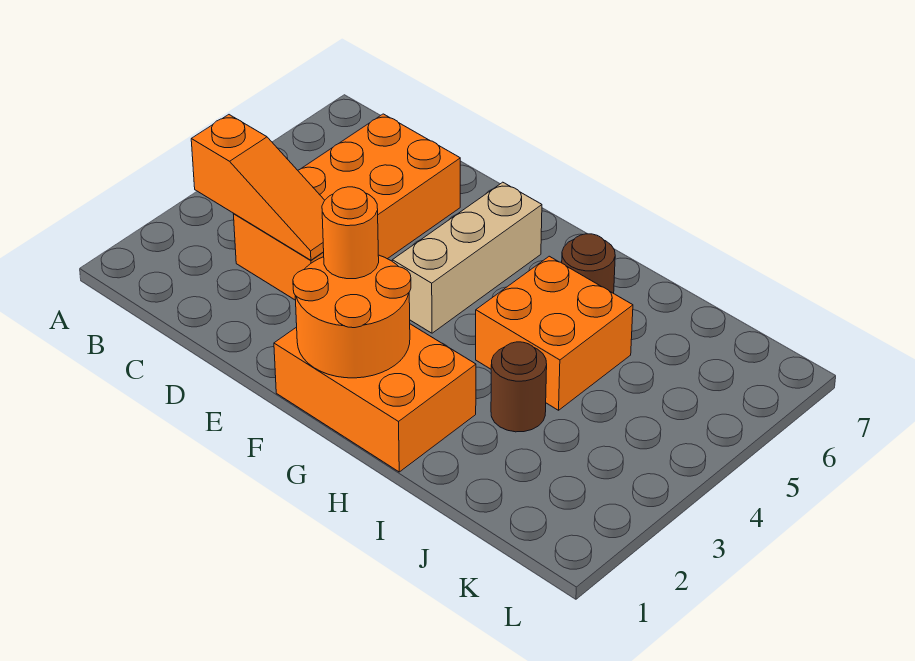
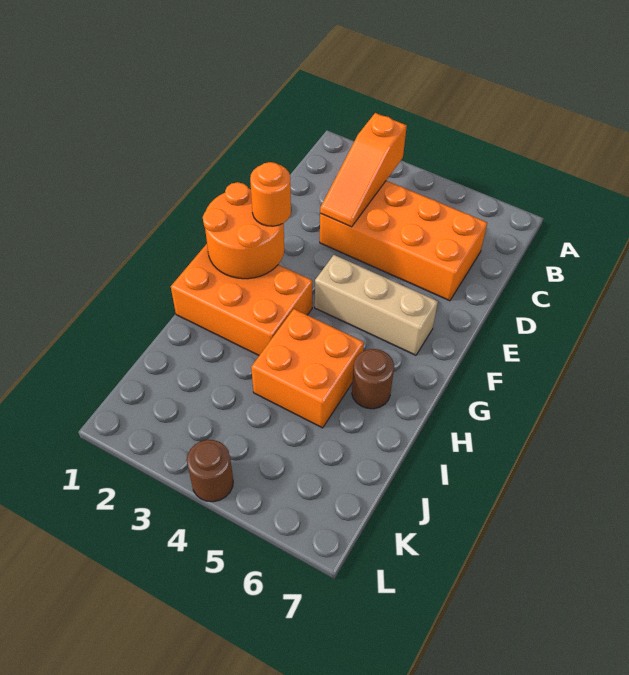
orange brick F1:H2 level 1 -> orange brick G1:H3 level 1
brown round brick I3 level 1 -> brown round brick L4 level 1

